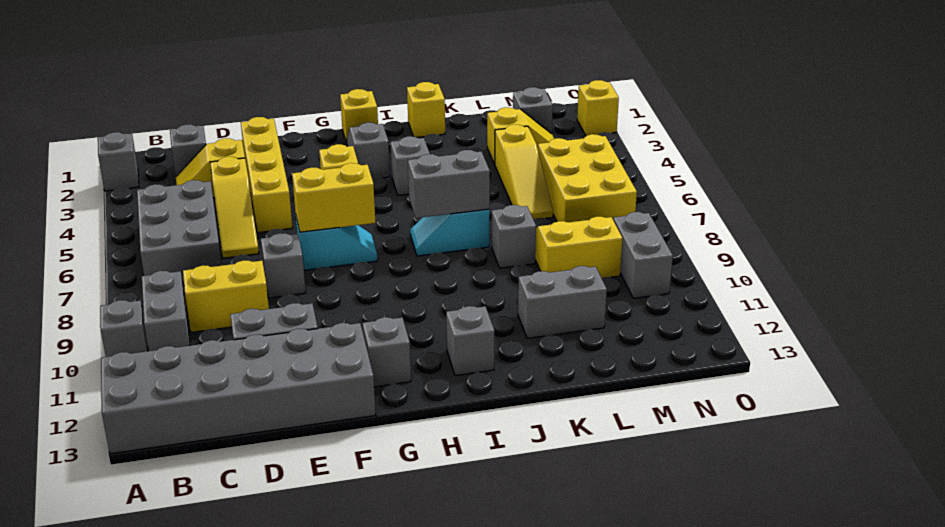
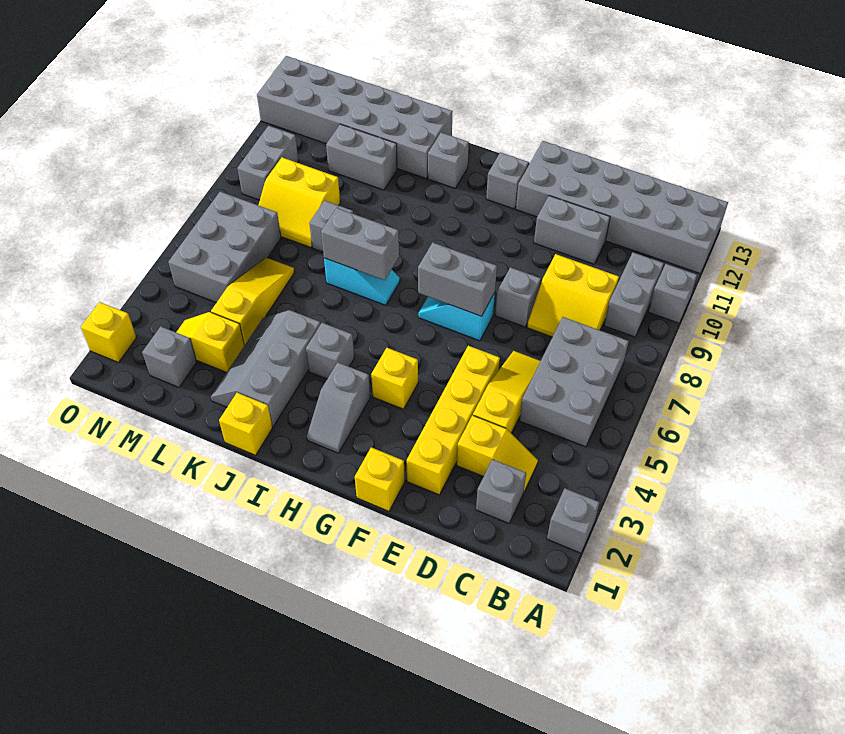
yellow brick F7:G7 level 2 -> grey brick F7:G7 level 2
yellow brick H1 level 1 -> yellow brick F1 level 1
none -> grey slope J2:K4 level 1 top J
none -> grey brick J12:O13 level 1
yellow brick M5:N7 level 1 -> grey brick M5:N7 level 1

